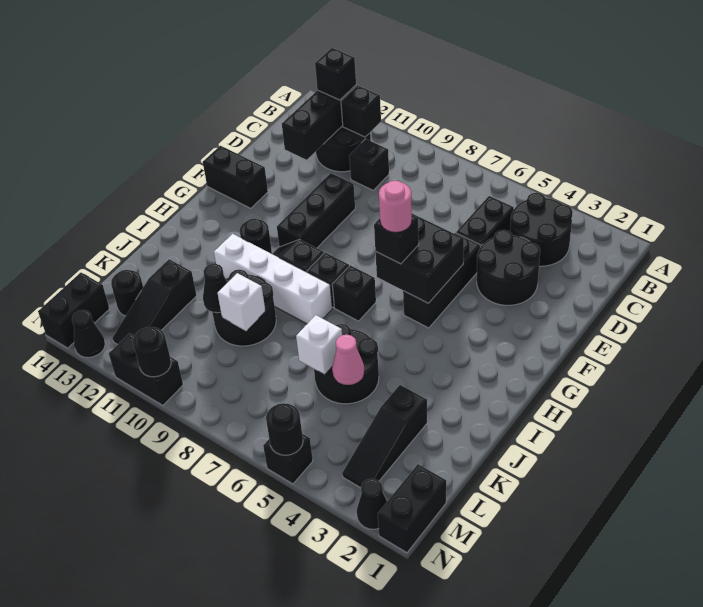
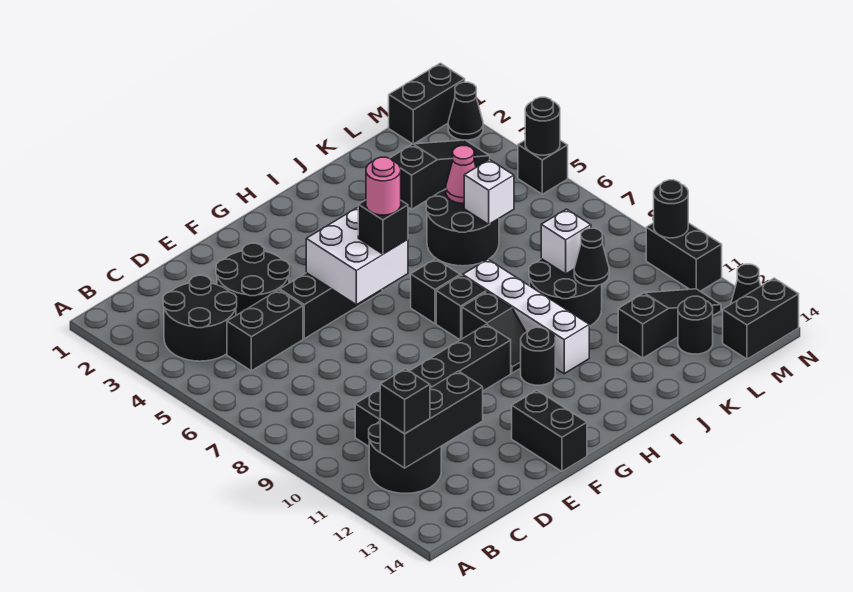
black brick B11 level 2 -> none
black brick F5:G6 level 2 -> white brick F5:G6 level 2

